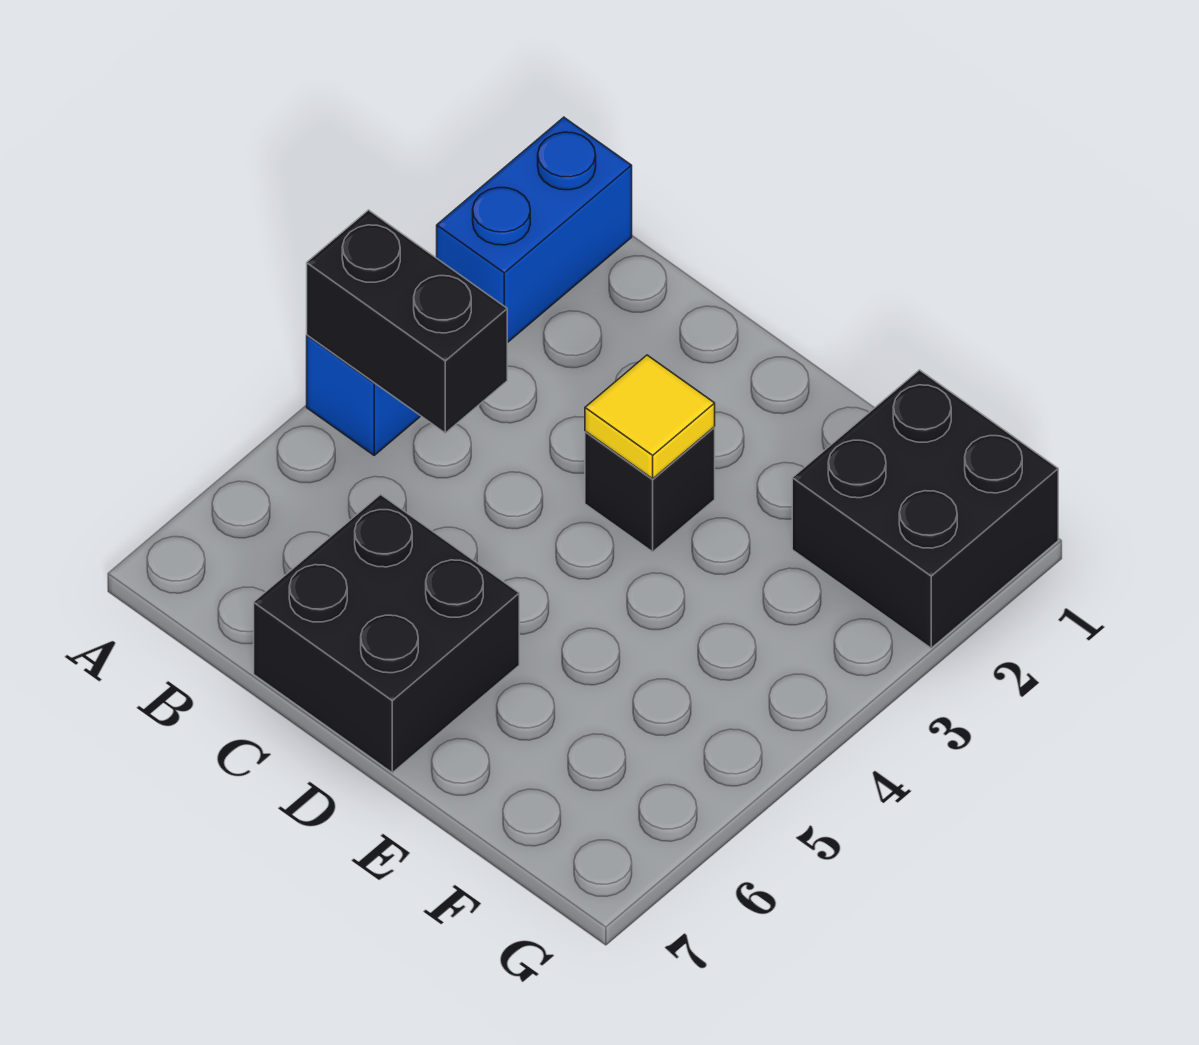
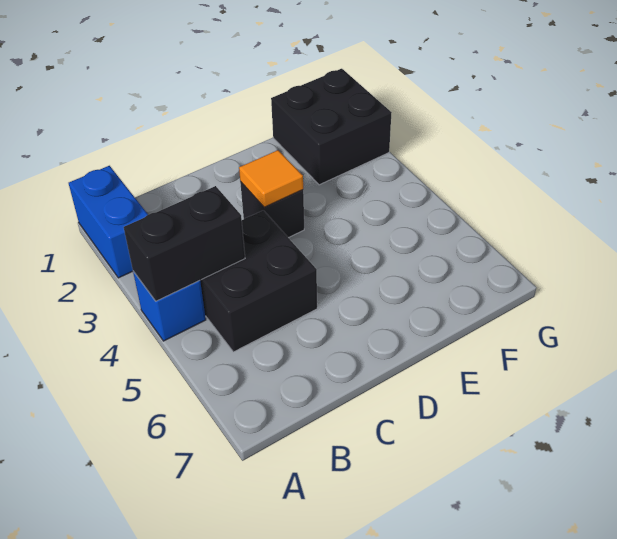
black brick C6:D7 level 1 -> black brick B4:C5 level 1
yellow tile D3 level 2 -> orange tile D3 level 2

